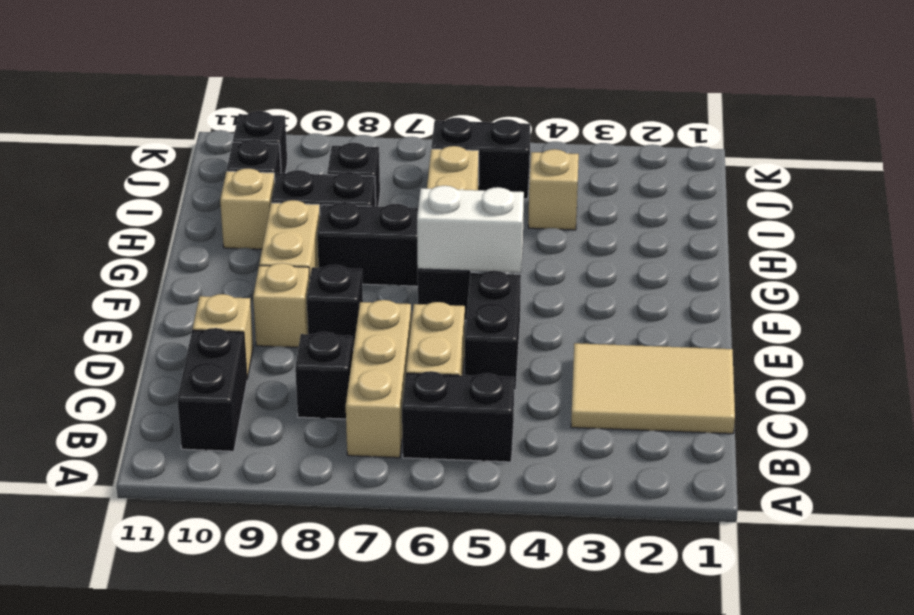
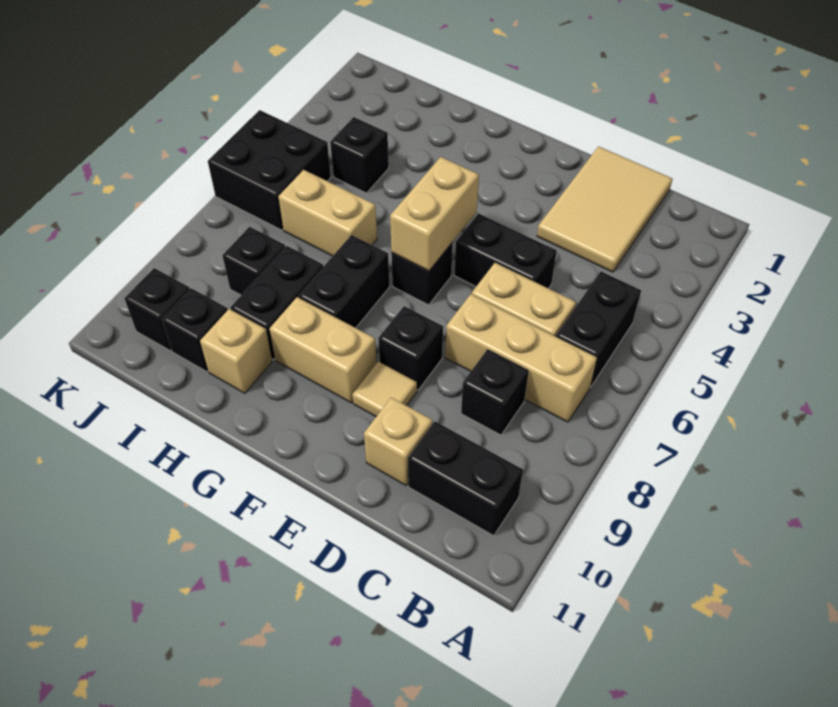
tan brick E9 level 1 -> tan tile E9 level 1
white brick F5:F6 level 2 -> tan brick F5:F6 level 2
tan brick I4 level 1 -> black brick I4 level 1
black brick J5:J6 level 1 -> black brick J5:K6 level 1

